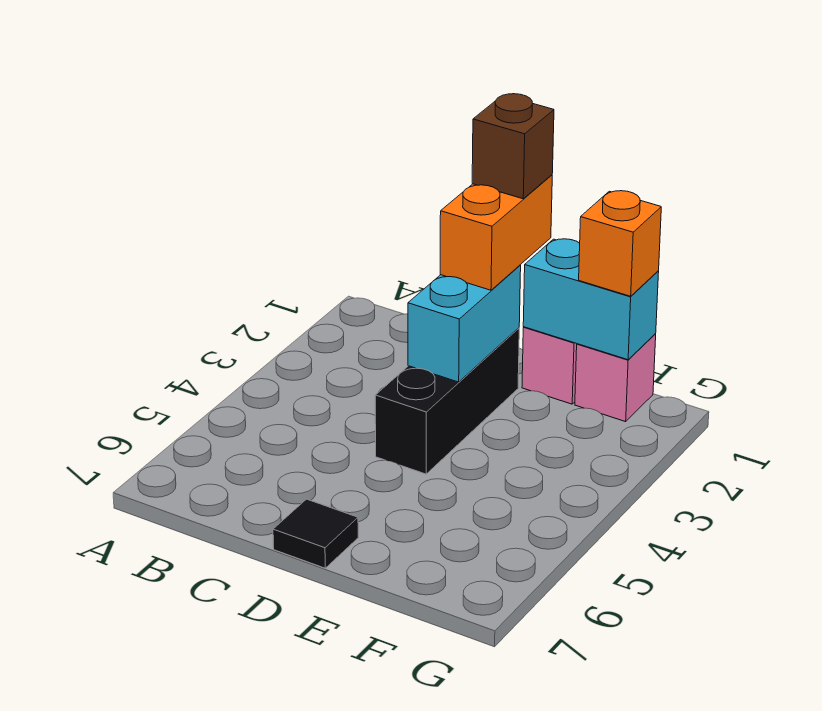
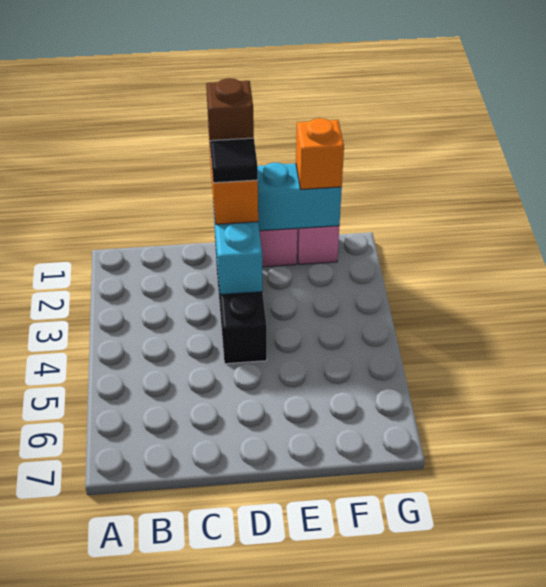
black tile D7 level 1 -> black tile D2 level 4

